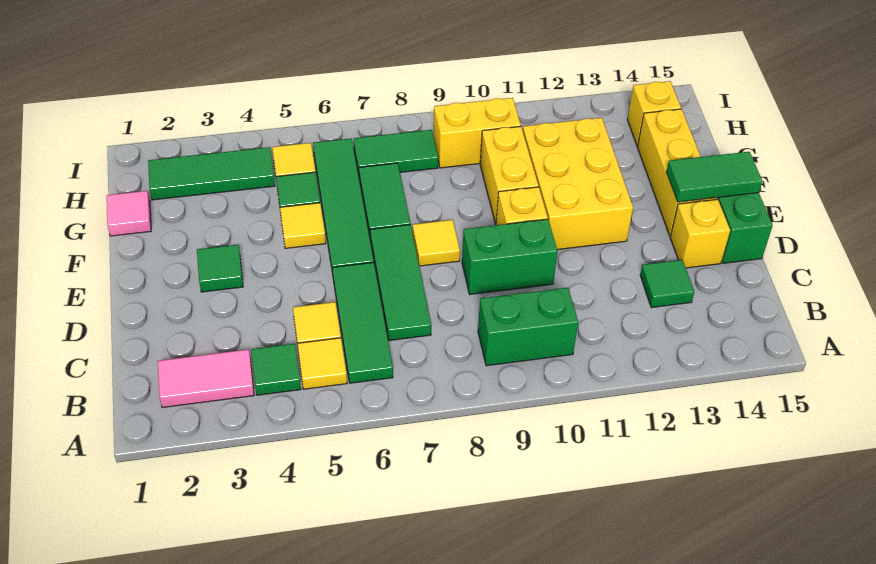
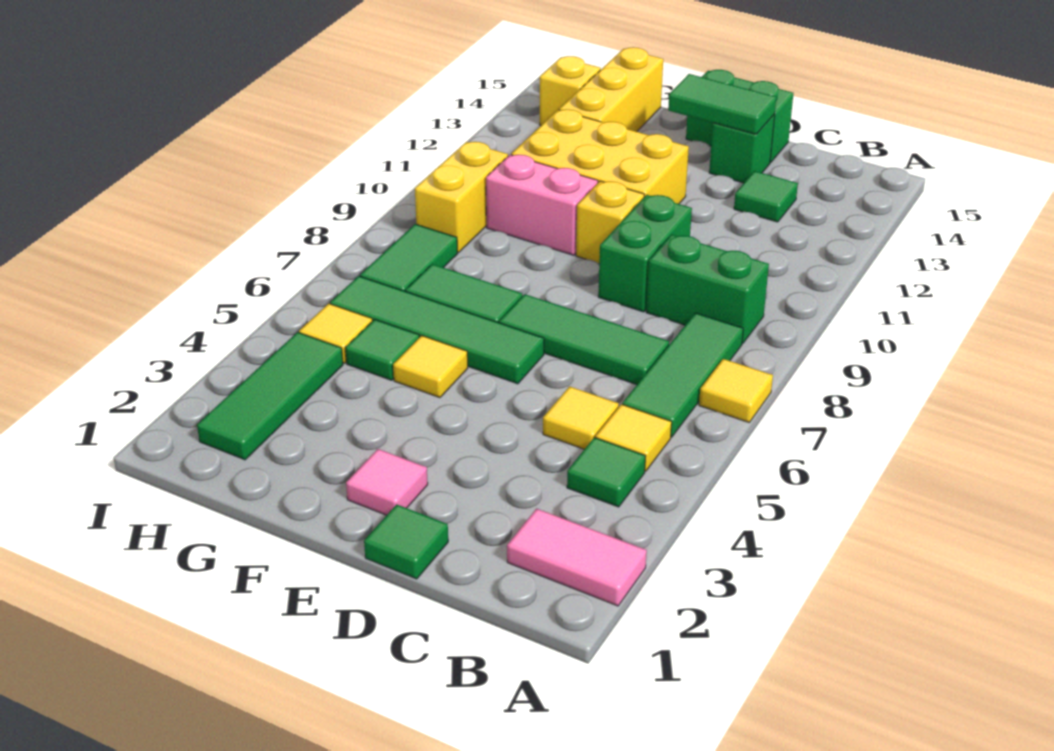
pink tile B2:B3 level 1 -> pink tile A2:B2 level 1
green tile B6:D6 level 1 -> green tile B6:B8 level 1
green brick B9:B10 level 1 -> green brick B9:C9 level 1
yellow brick D14 level 1 -> green brick D14 level 1
green tile E3 level 1 -> green tile D1 level 1
yellow tile E8 level 1 -> yellow tile A7 level 1
yellow brick E14:G14 level 1 -> yellow brick G13:G15 level 1
green tile E14:E15 level 2 -> green tile D14:E14 level 2
yellow brick F10:G10 level 1 -> pink brick F10:G10 level 1
pink tile G1 level 1 -> pink tile E2 level 1

